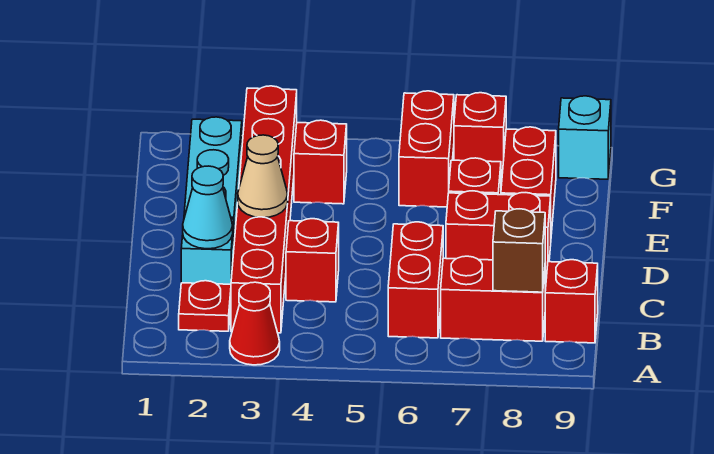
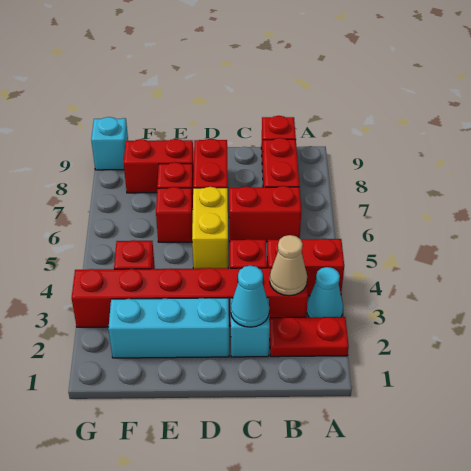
red cone A3 level 1 -> cyan cone A3 level 1
red plate B2 level 1 -> red plate A2:B2 level 1
brown brick B8 level 2 -> none
tan cone D3 level 2 -> tan cone B3 level 2
none -> yellow brick D5:D6 level 1
red brick F6:G6 level 1 -> red brick A4:B4 level 1
red brick G7 level 1 -> red brick E6 level 1

